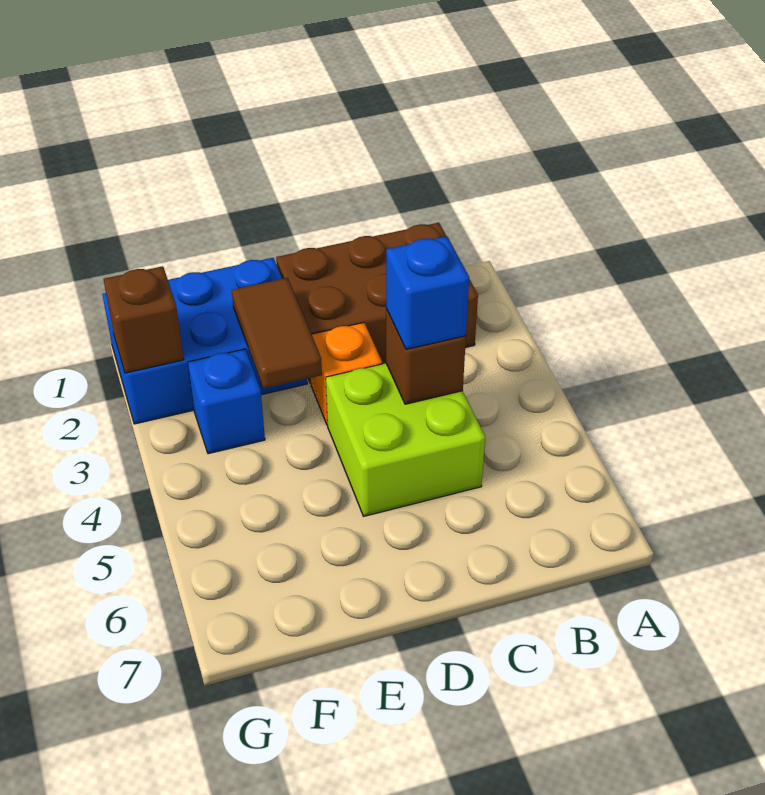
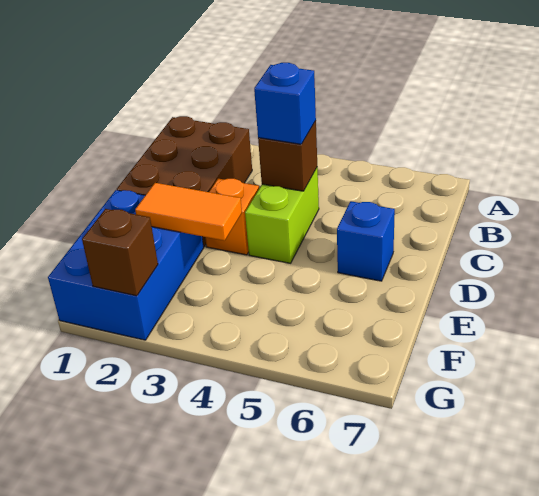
lime brick C4:D5 level 1 -> lime brick C4:D4 level 1
brown tile E2:E3 level 2 -> orange tile E2:E3 level 2
blue brick F3 level 1 -> blue brick D6 level 1

